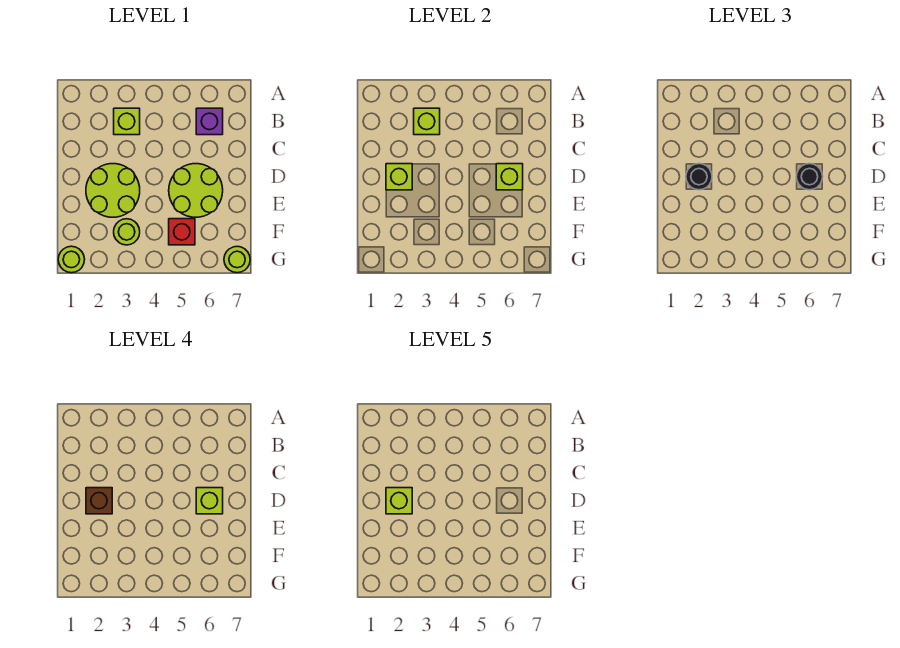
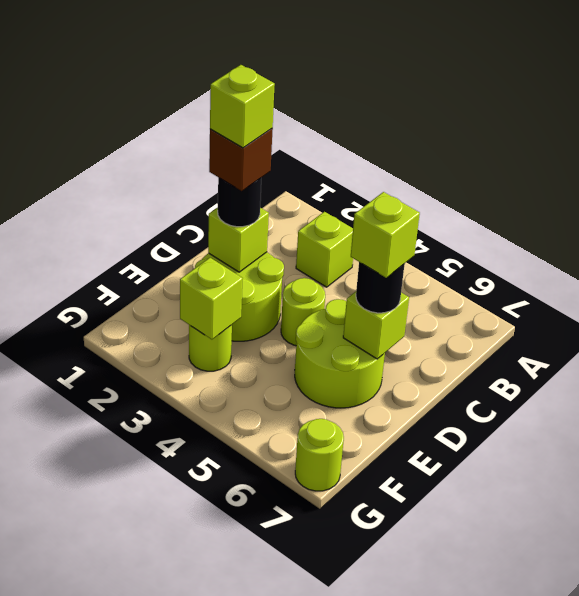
lime brick B3 level 2 -> lime brick F3 level 2
purple brick B6 level 1 -> none
red brick F5 level 1 -> none
lime round brick G1 level 1 -> lime round brick D4 level 1

